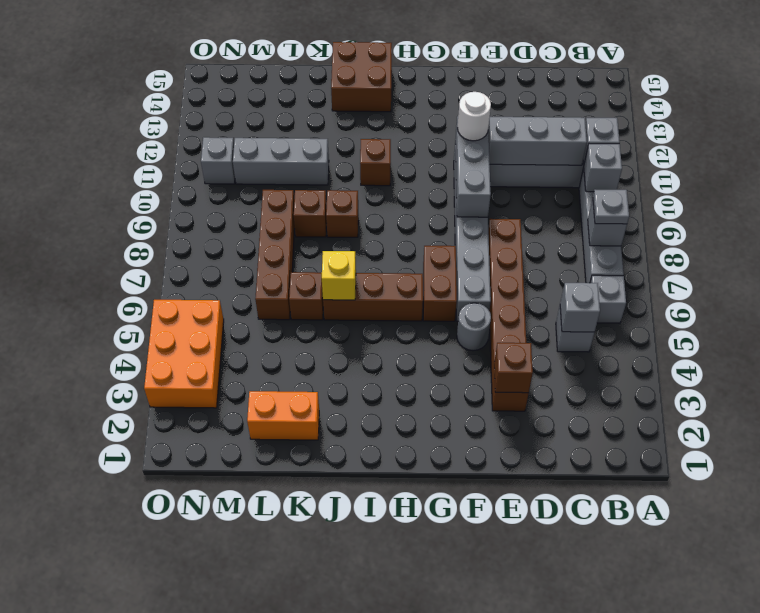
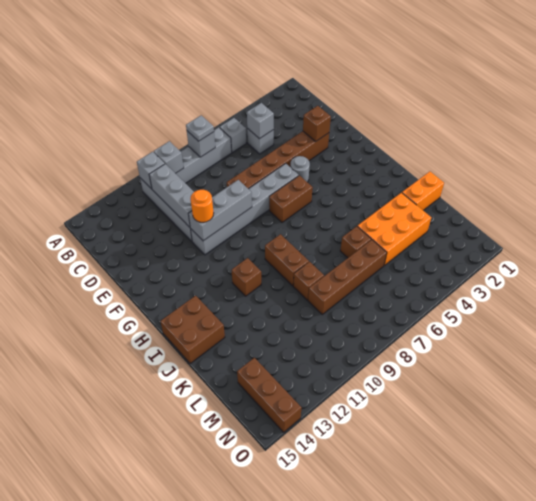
white round brick F11 level 3 -> orange round brick F11 level 3
brown brick H6:J6 level 1 -> brown brick M14:O14 level 1
yellow brick J6 level 2 -> none
brown brick J9 level 1 -> brown brick I9:J9 level 1
orange brick K2:L2 level 1 -> orange brick K1:K2 level 1
grey brick K11:M11 level 1 -> none
orange brick N3:O5 level 1 -> orange brick K3:L5 level 1
grey brick N11 level 1 -> none

